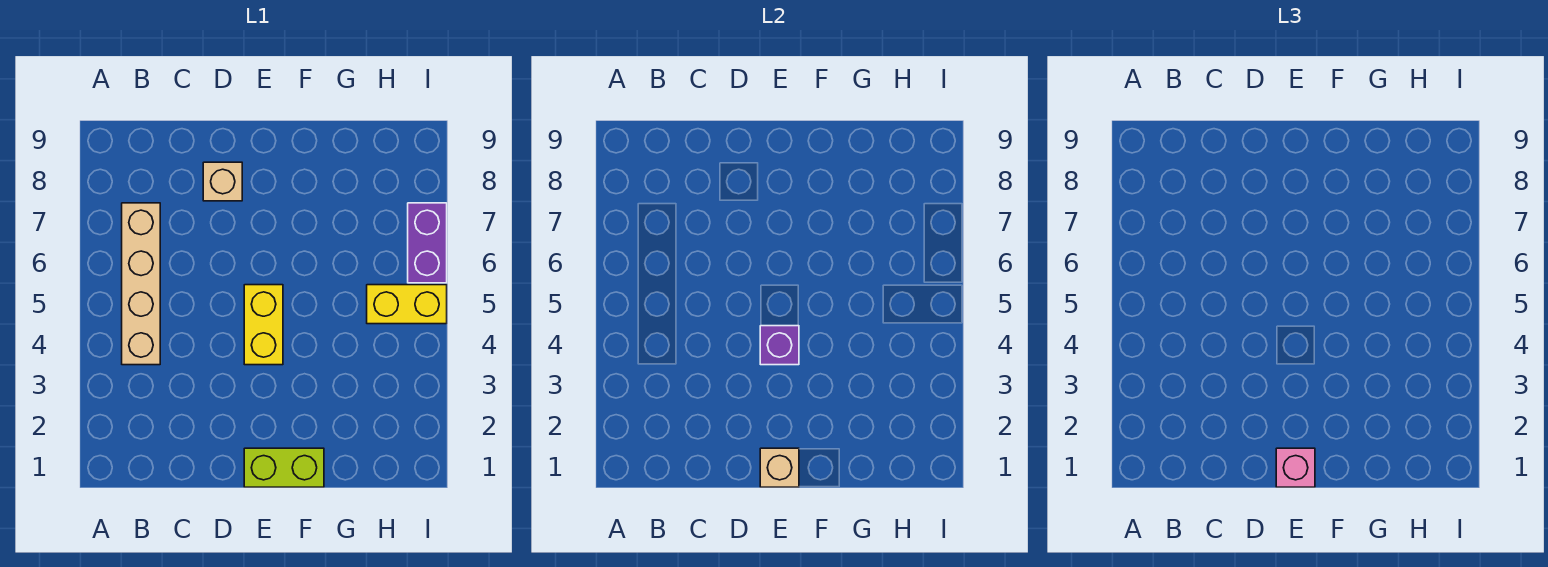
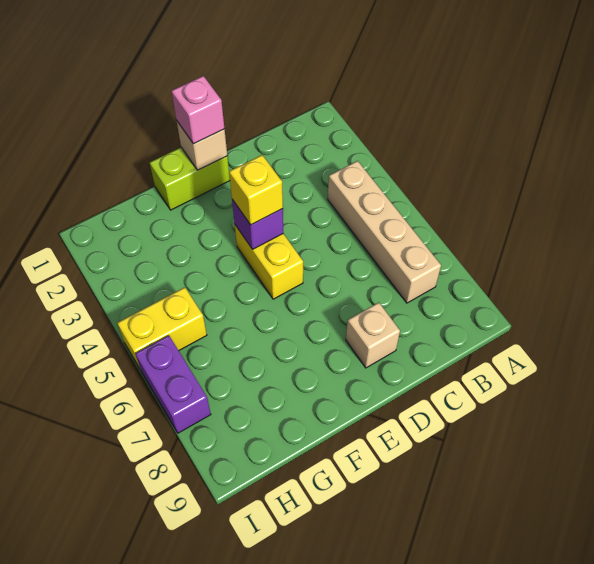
none -> yellow brick E4 level 3

